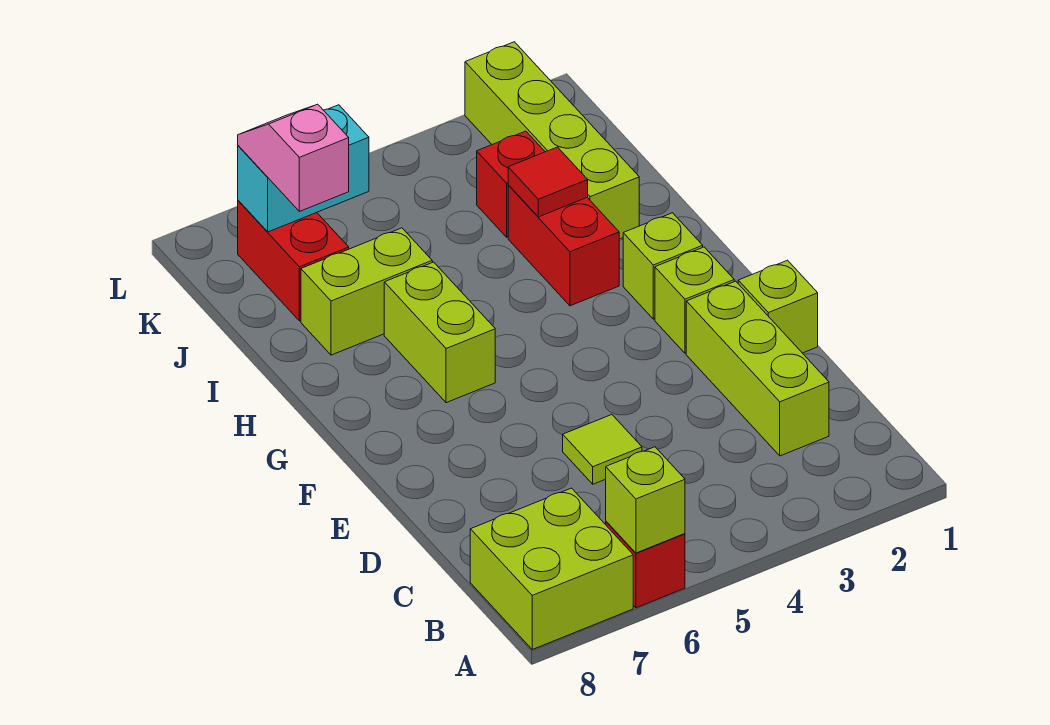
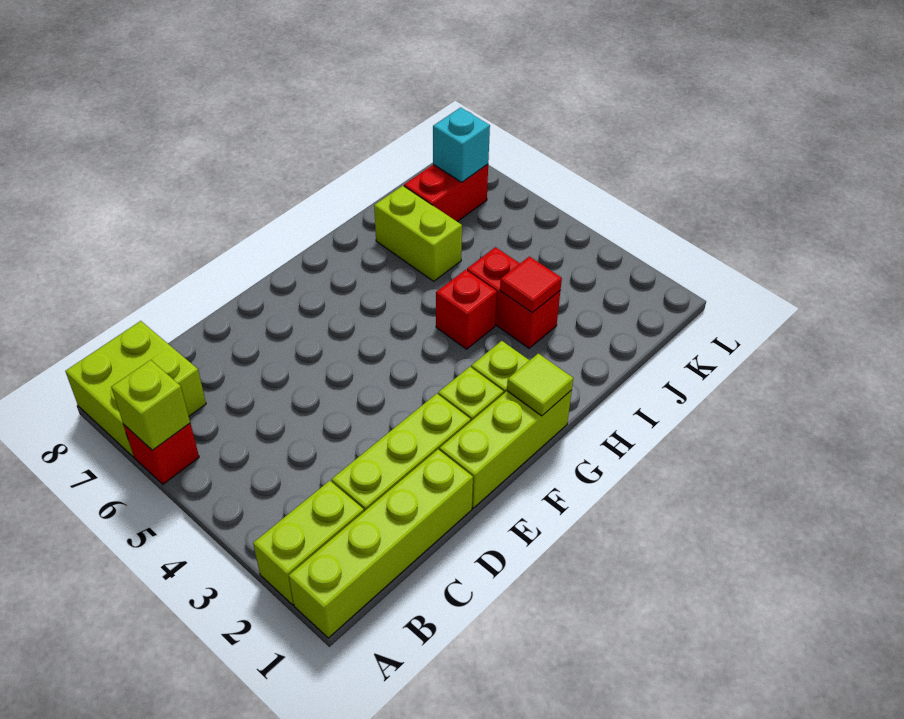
lime tile D5 level 1 -> lime tile G1 level 2
lime brick E1 level 1 -> lime brick E1:G1 level 1
lime brick G6:H6 level 1 -> lime brick A2:B2 level 1
red brick H3:I3 level 1 -> red brick I3:I4 level 1
lime brick I2:L2 level 1 -> lime brick A1:D1 level 1
red brick J3 level 1 -> red brick H4 level 1
pink slope J7:K7 level 3 top J -> none
cyan brick K6:K7 level 2 -> cyan brick K7 level 2

